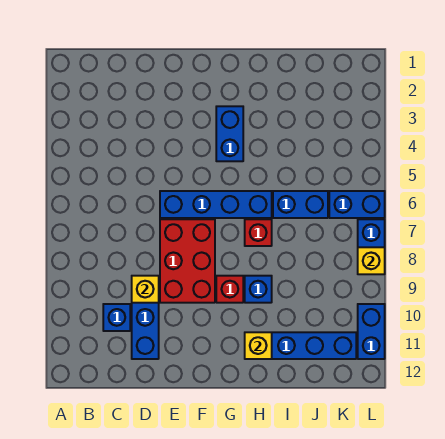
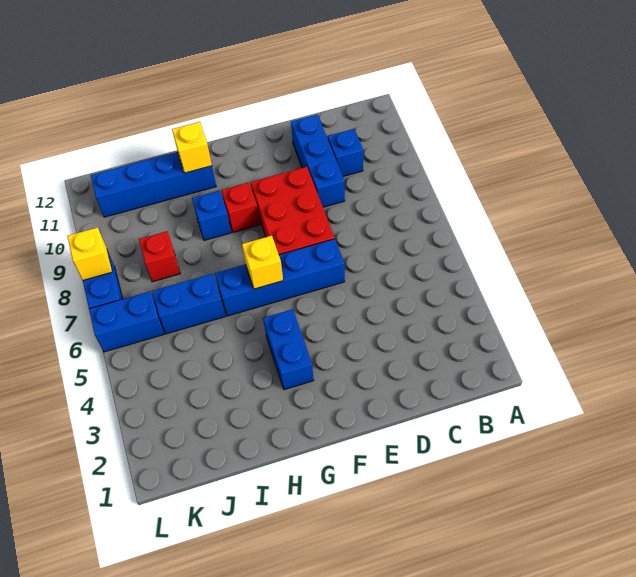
yellow brick D9 level 2 -> yellow brick G6 level 2
red brick H7 level 1 -> red brick J8 level 1
blue brick L10:L11 level 1 -> none

